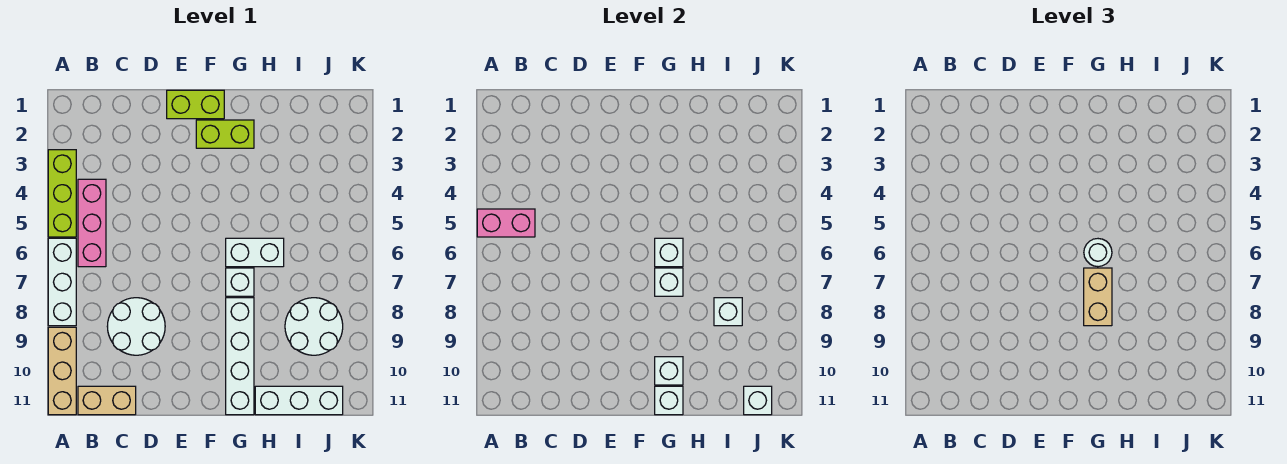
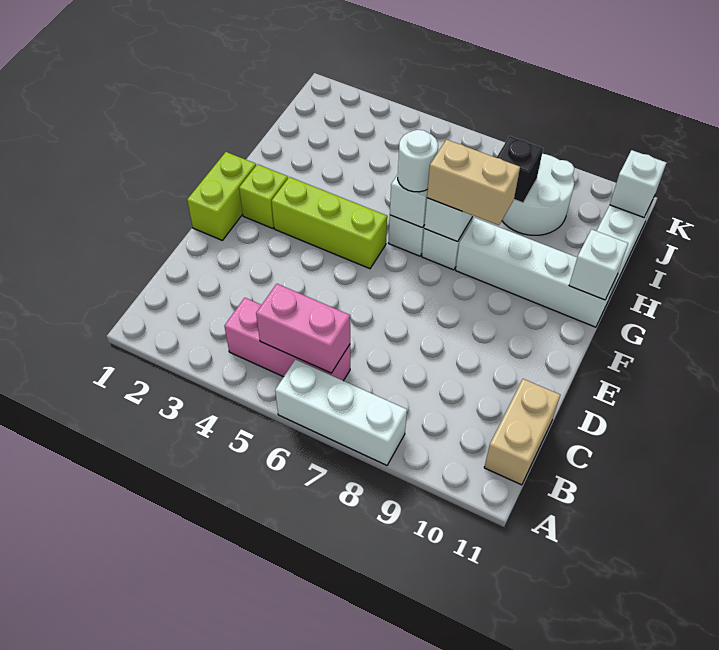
lime brick A3:A5 level 1 -> lime brick F3:F5 level 1
pink brick A5:B5 level 2 -> pink brick B5:B6 level 2
tan brick A9:A11 level 1 -> none
white round brick C8:D9 level 1 -> none
lime brick F2:G2 level 1 -> lime brick F2 level 1
white brick G10 level 2 -> none
white brick I8 level 2 -> black brick I8 level 2

